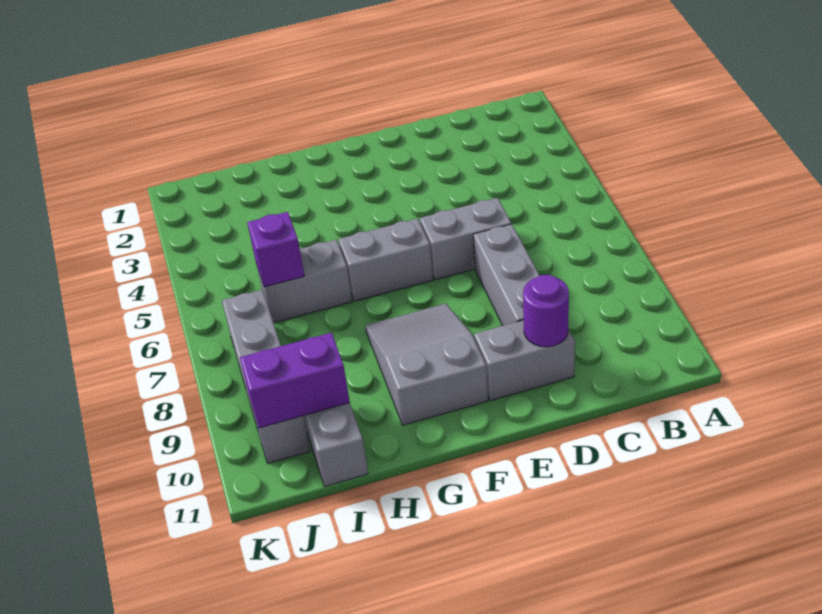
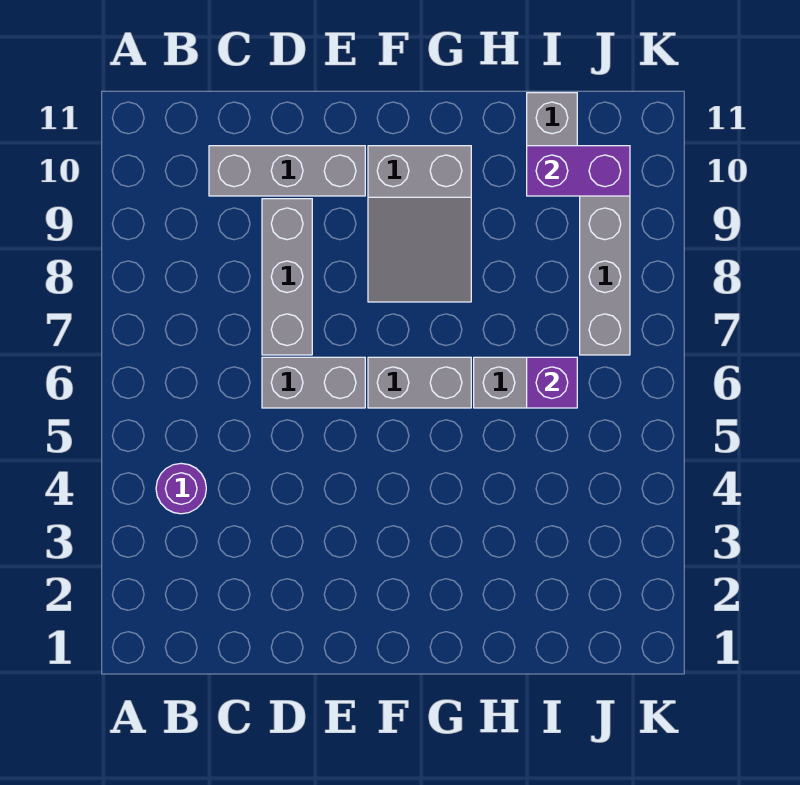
grey brick D10:E10 level 1 -> grey brick C10:E10 level 1
purple round brick D10 level 2 -> purple round brick B4 level 1

